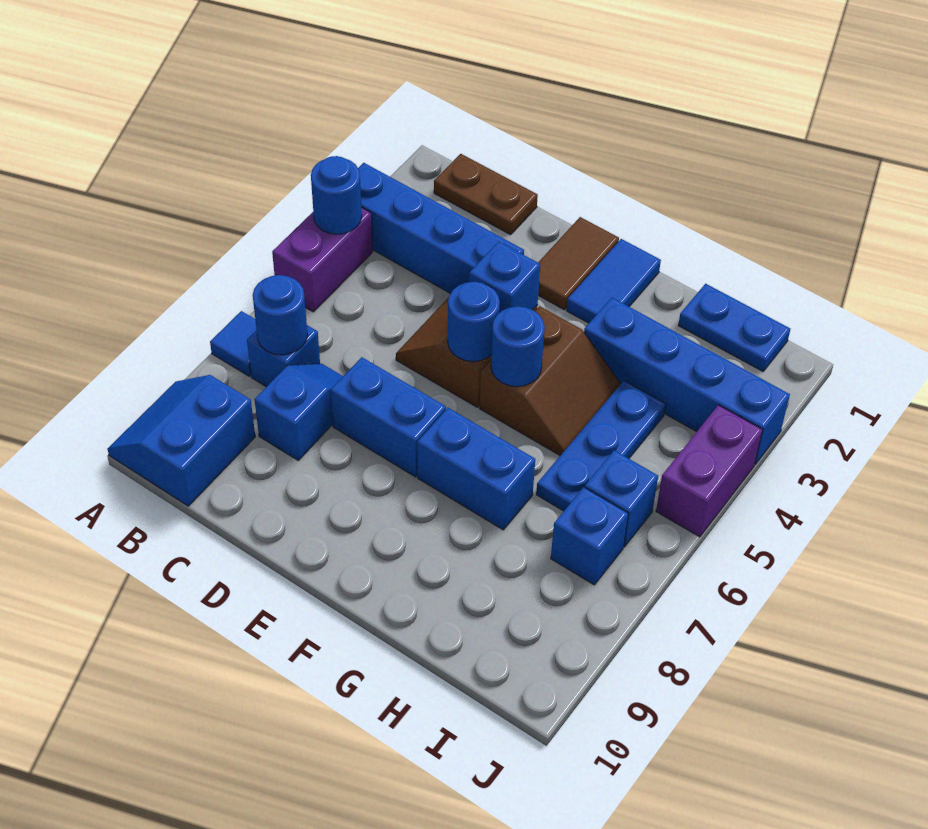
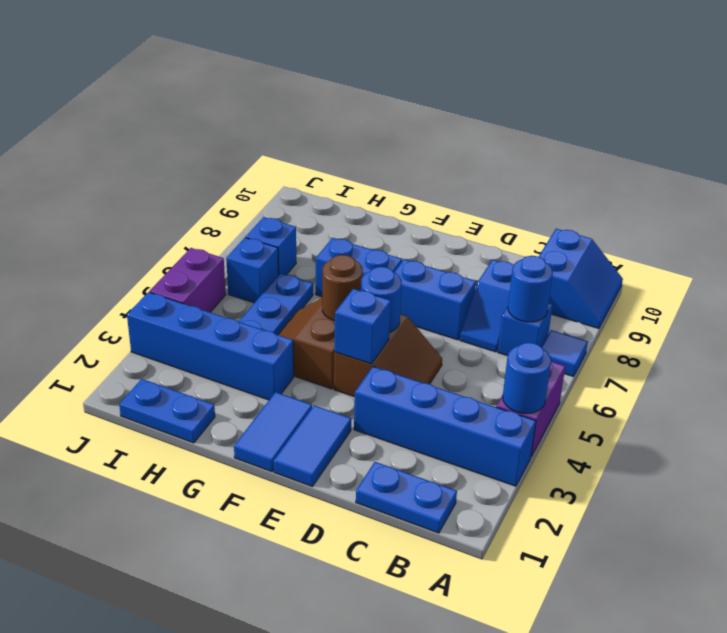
brown plate B1:C1 level 1 -> blue plate B1:C1 level 1
brown tile E1:E2 level 1 -> blue tile E1:E2 level 1
blue round brick F5 level 2 -> brown round brick F5 level 2

